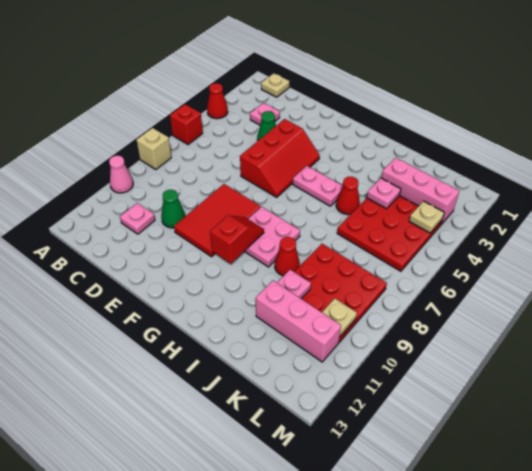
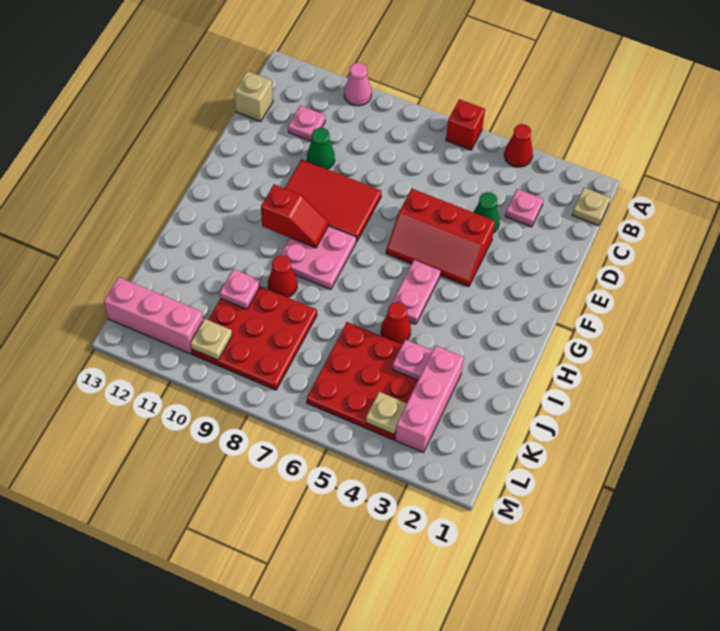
tan brick A8 level 1 -> tan brick C13 level 1
pink brick J11:L11 level 1 -> pink brick L11:L13 level 1

